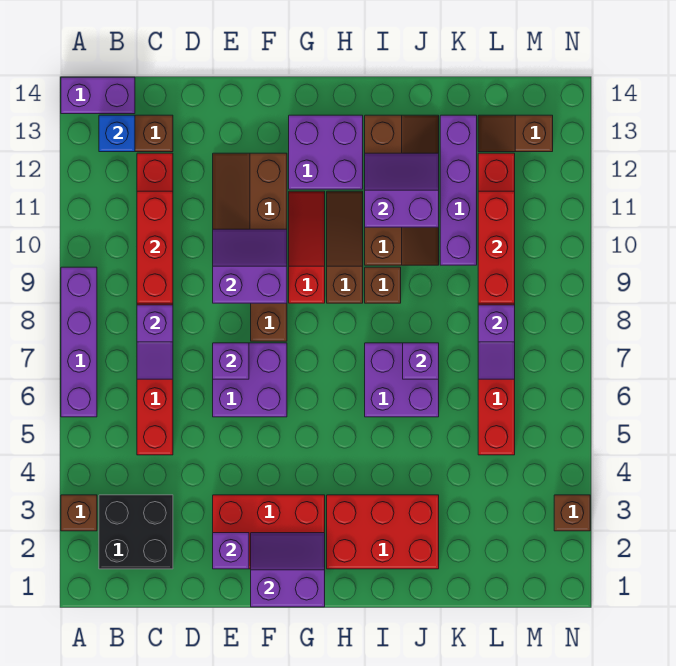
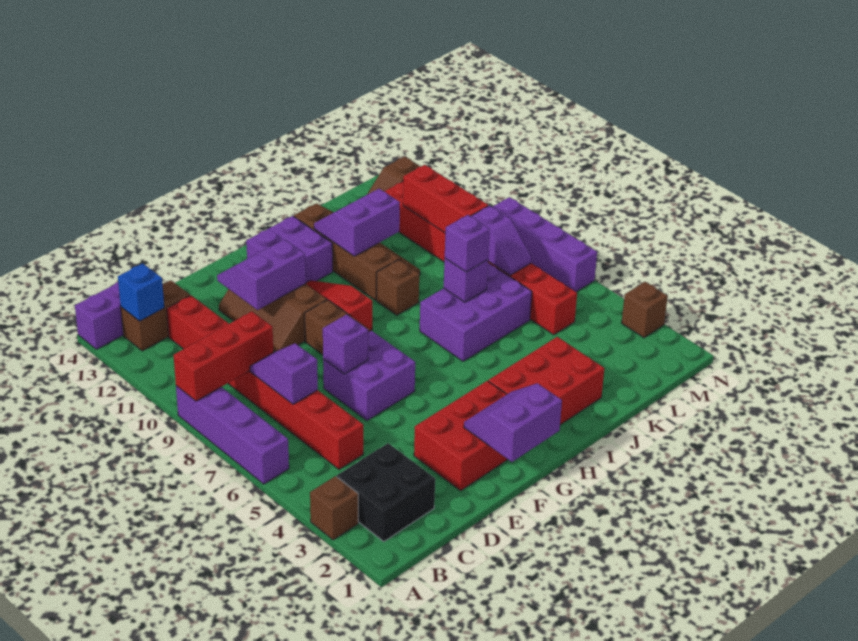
purple slope C7:C8 level 2 top 8 -> purple slope C7:C8 level 2 top 7
red brick C9:C11 level 2 -> red brick A9:C9 level 2
purple brick E2 level 2 -> purple brick J7 level 3
purple slope E9:F10 level 2 top 9 -> purple slope E11:F12 level 2 top 11
brown slope H9:H11 level 1 top 9 -> none
purple brick I6:J7 level 1 -> purple brick I6:K7 level 1
purple brick K10:K13 level 1 -> purple brick N6:N9 level 1

